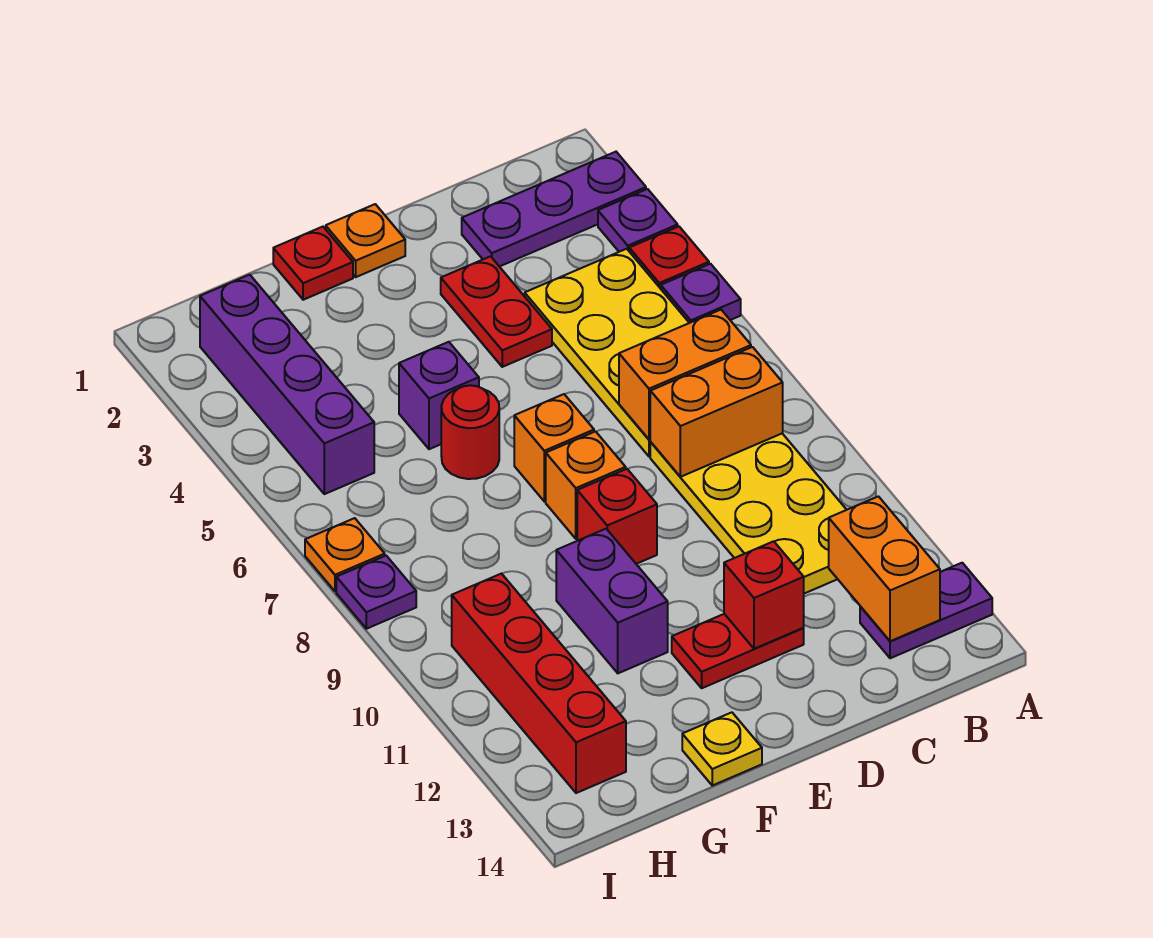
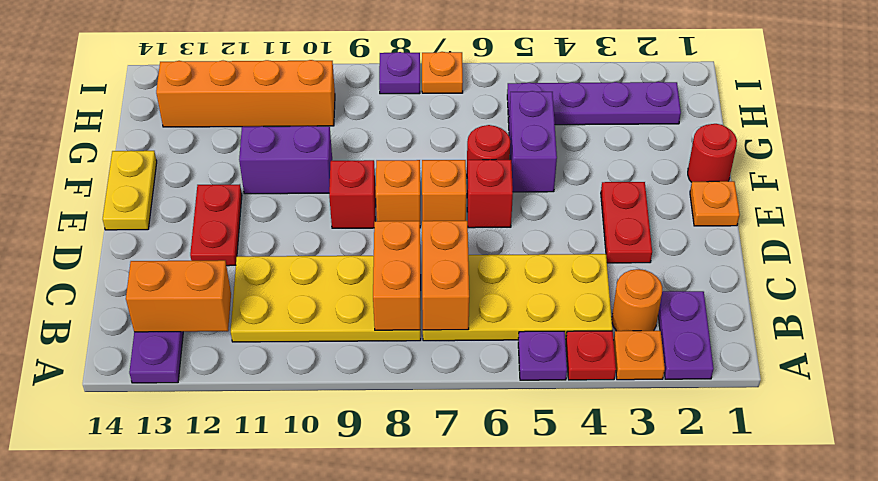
purple plate A2:C2 level 1 -> purple plate A2:B2 level 1
purple plate A3 level 1 -> orange plate A3 level 1
none -> orange round brick B3 level 1
red plate D3:D4 level 1 -> red plate D3:E3 level 1
red brick D12 level 2 -> red brick E6 level 1
red plate F1 level 1 -> red round brick F1 level 1
purple brick F5 level 1 -> purple brick F5:G5 level 1
yellow plate F14 level 1 -> yellow plate E14:F14 level 1
purple brick H2:H5 level 1 -> purple plate H2:H5 level 1
red brick H10:H13 level 1 -> orange brick H10:H13 level 1

